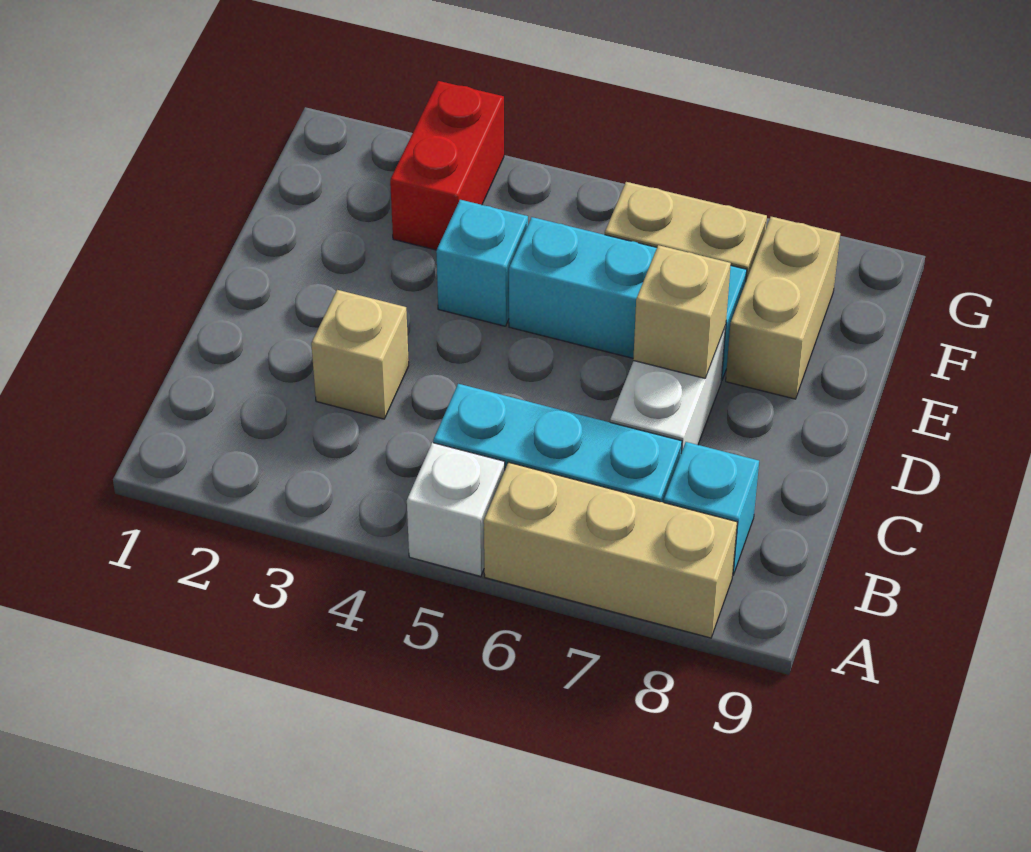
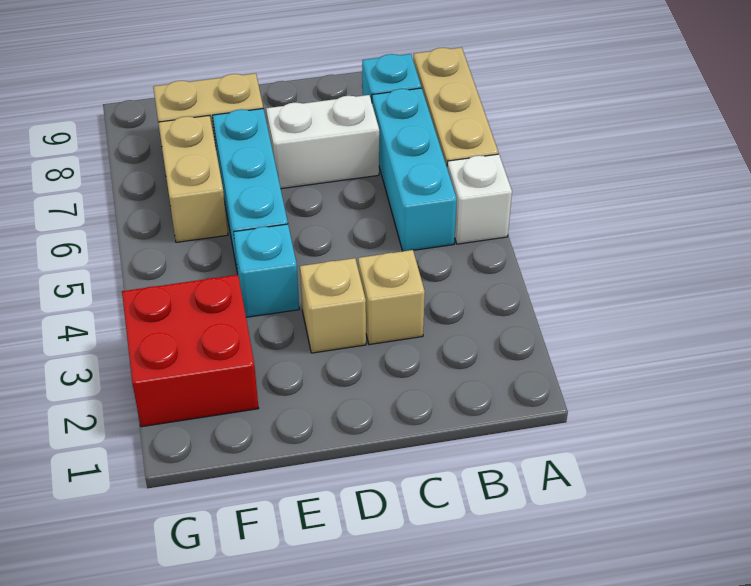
tan brick D7 level 2 -> tan brick D3 level 1
red brick F3:G3 level 1 -> red brick F2:G3 level 1

